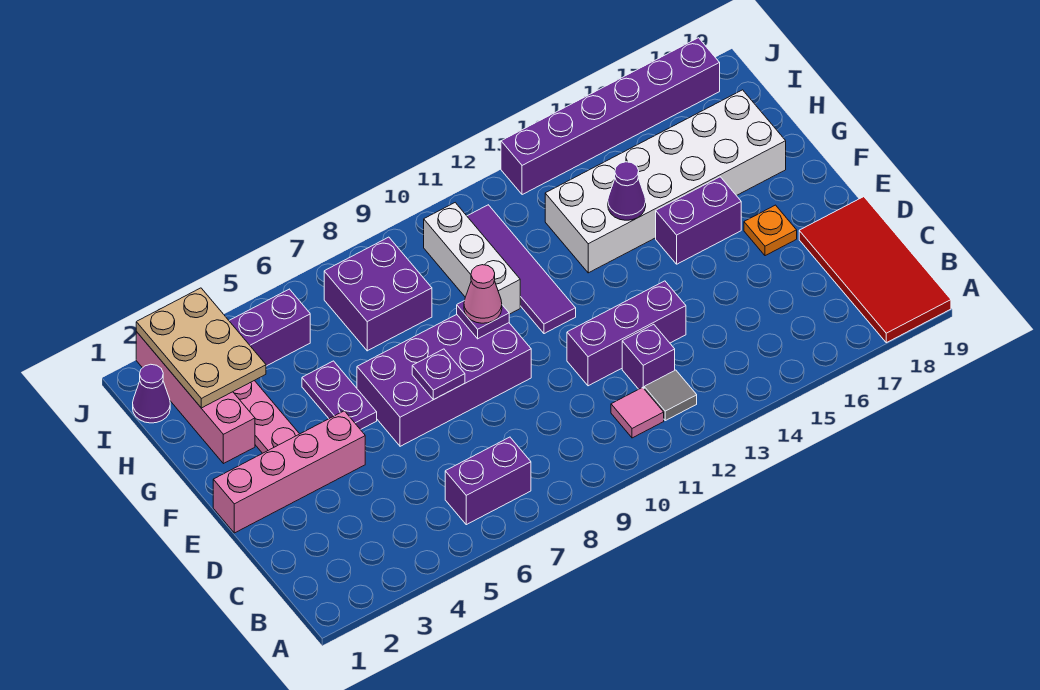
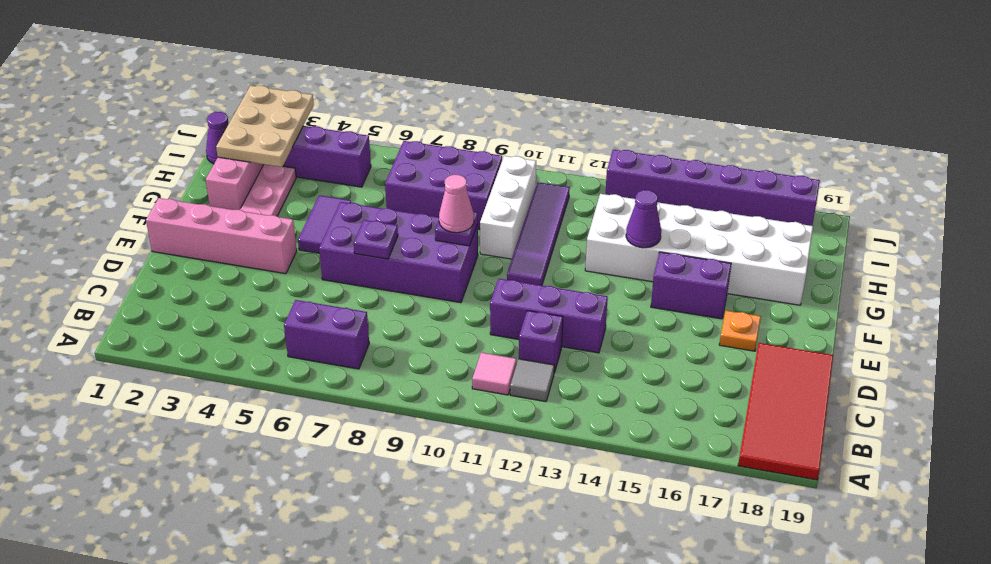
purple plate F5:G5 level 1 -> purple tile F5:G5 level 1
purple brick H7:I8 level 1 -> purple brick H7:I9 level 1

